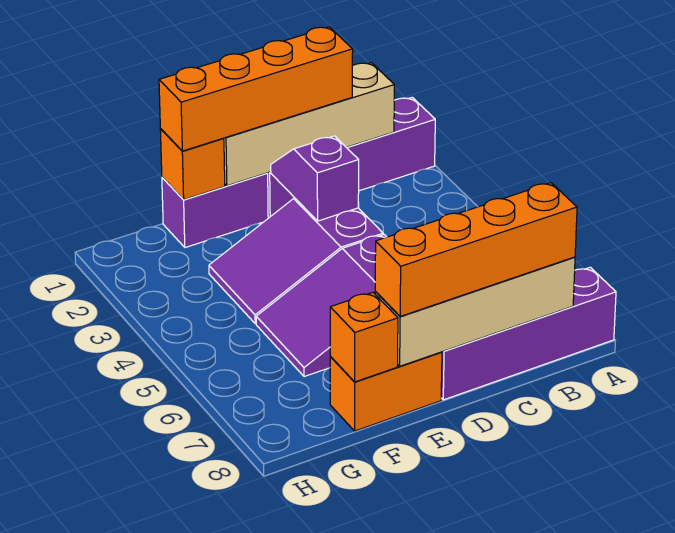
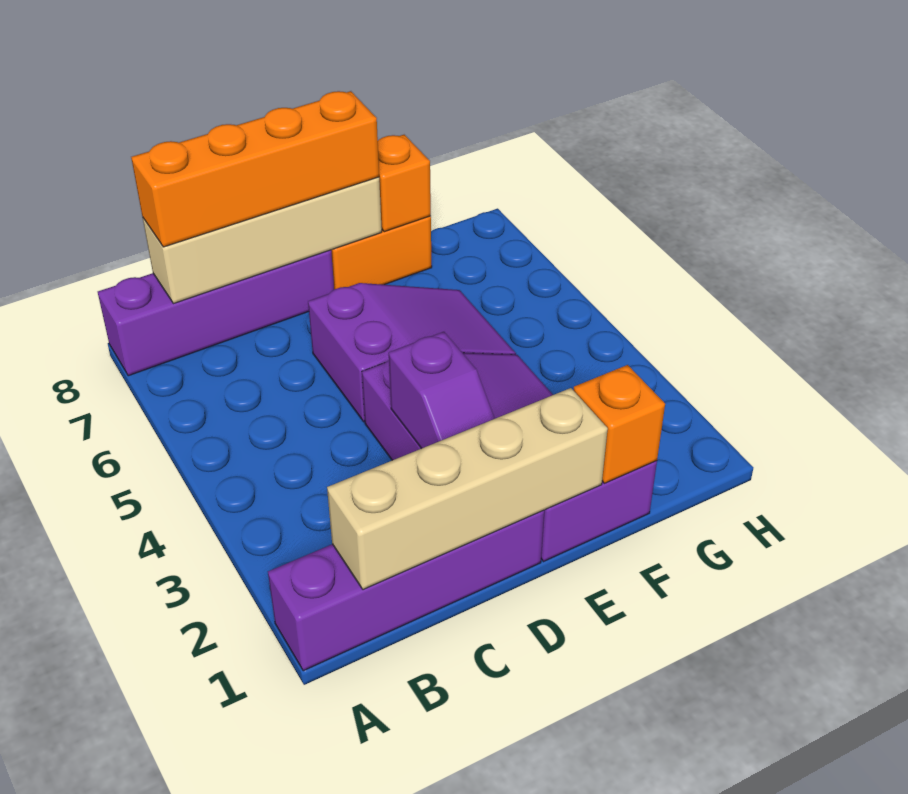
orange brick C1:F1 level 3 -> none

